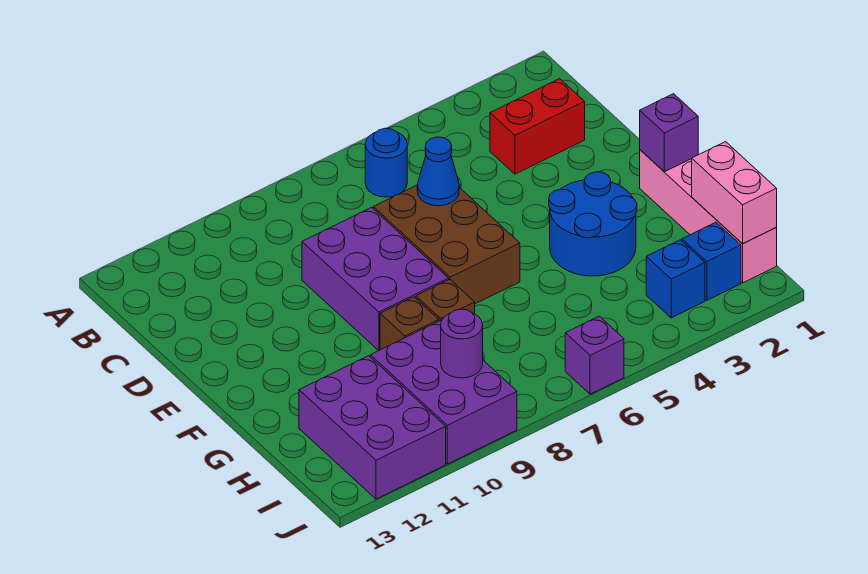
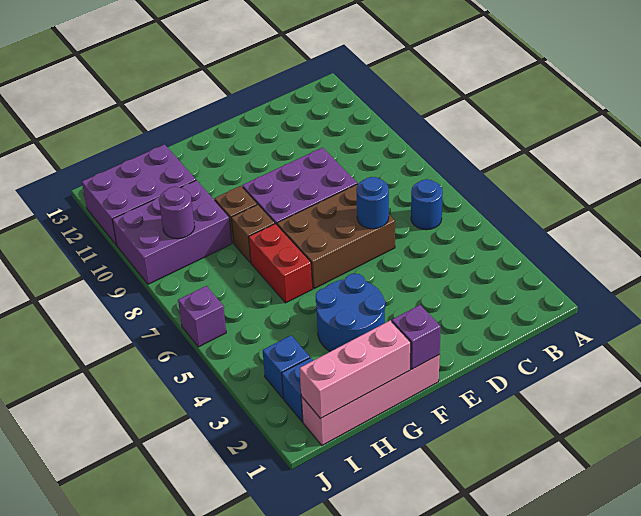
red brick C2:C3 level 1 -> red brick G6:G7 level 1
blue cone D6 level 2 -> blue round brick D6 level 2
pink brick H1:I1 level 2 -> pink brick G1:I1 level 2

